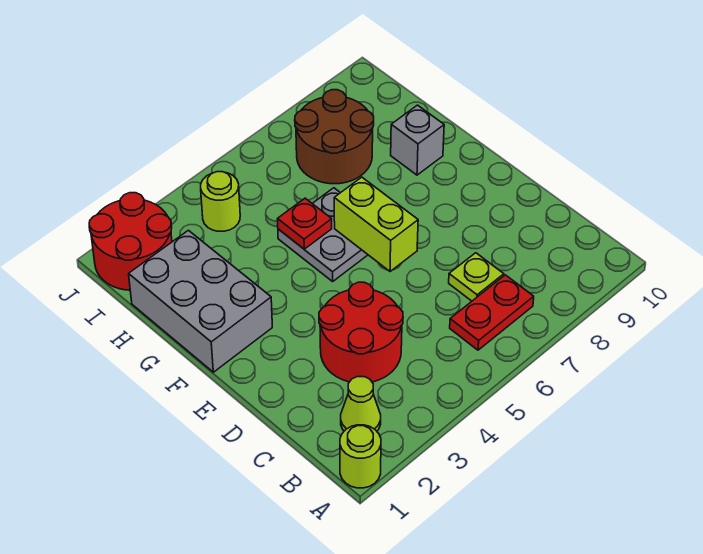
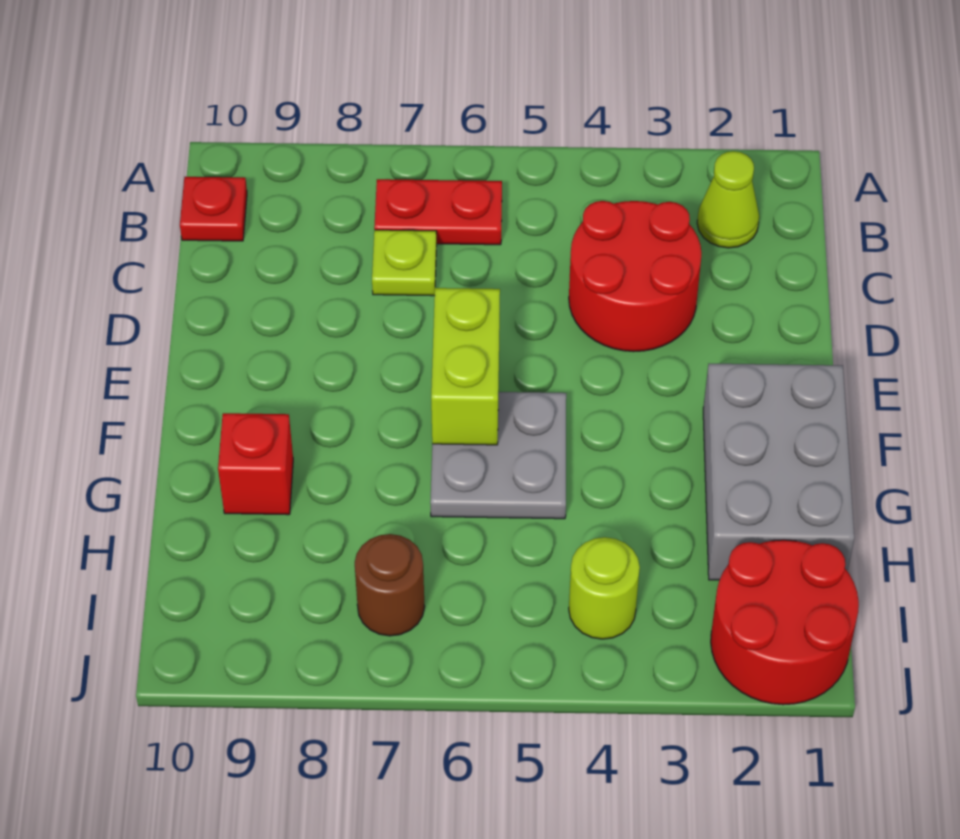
lime round brick A1 level 1 -> none
red plate G5 level 2 -> red plate B10 level 1
grey brick G9 level 1 -> red brick G9 level 1
brown round brick H7:I8 level 1 -> brown round brick I7 level 1

